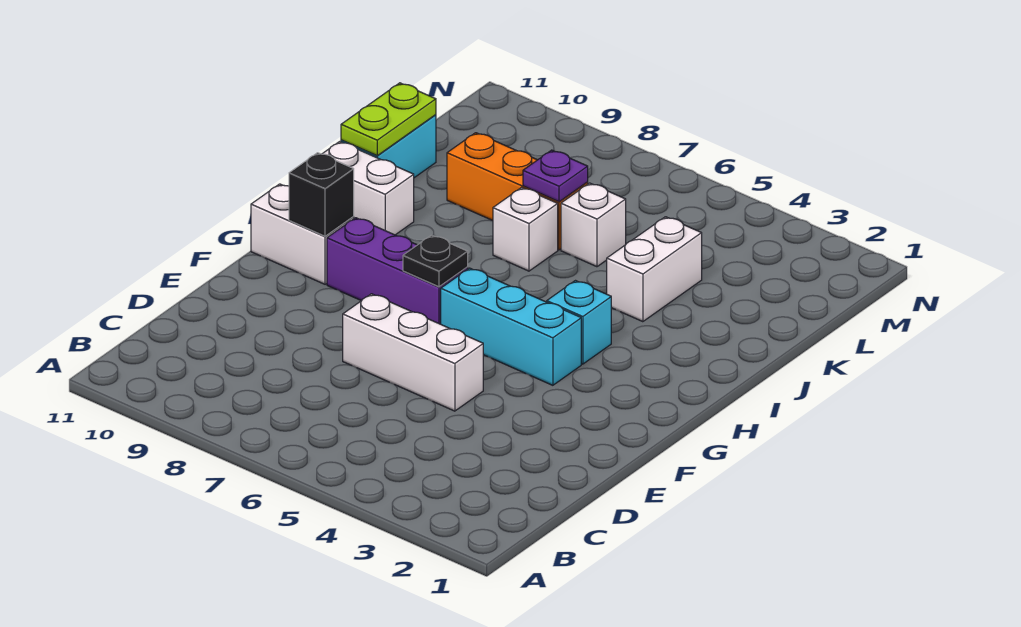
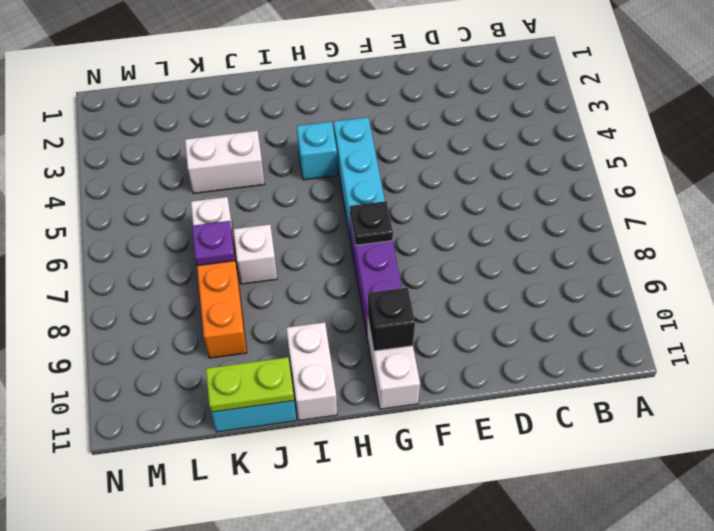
white brick E5:E7 level 1 -> none

